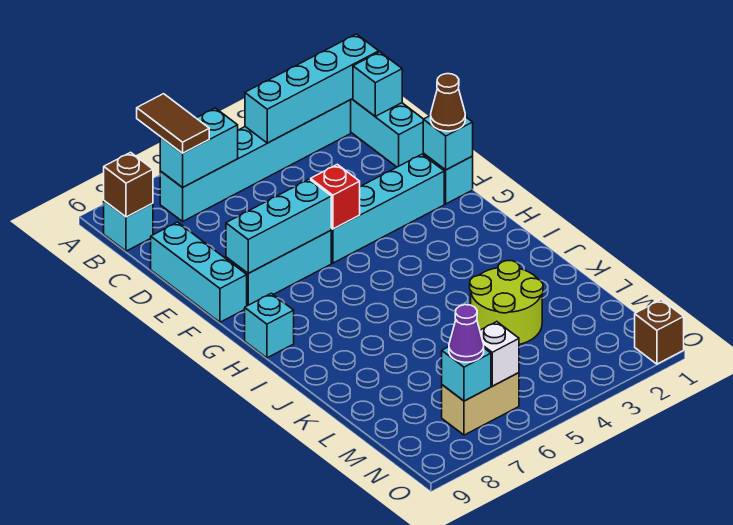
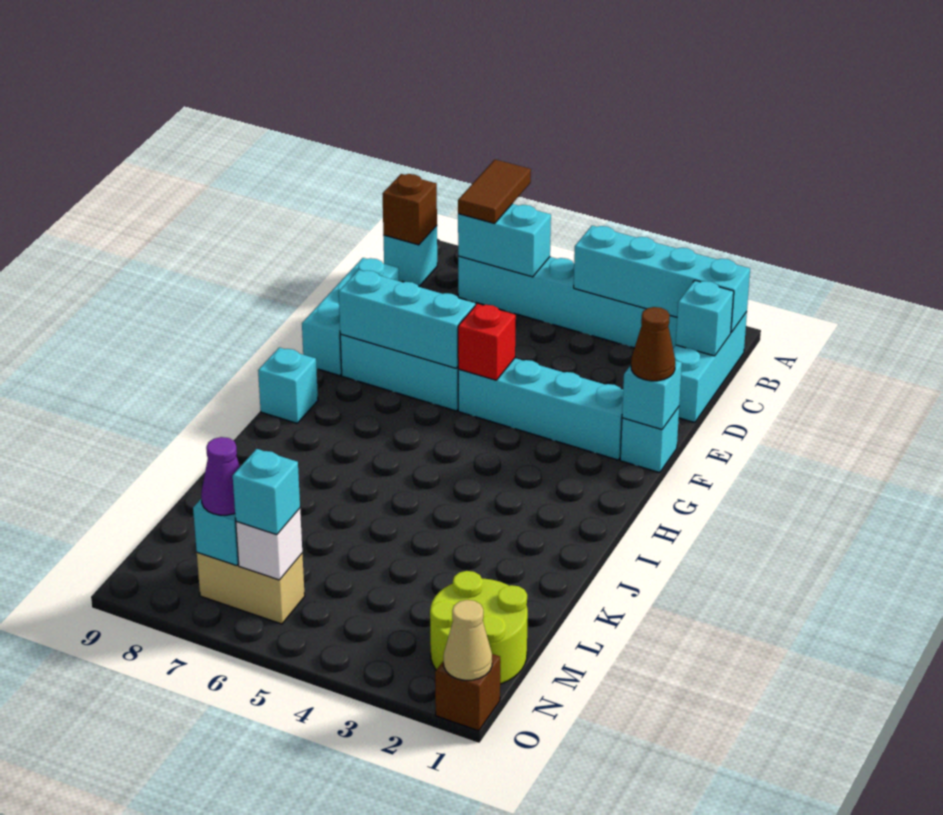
lime round brick K3:L4 level 1 -> lime round brick M1:N2 level 1
none -> cyan brick N6 level 3
none -> tan cone O1 level 2

